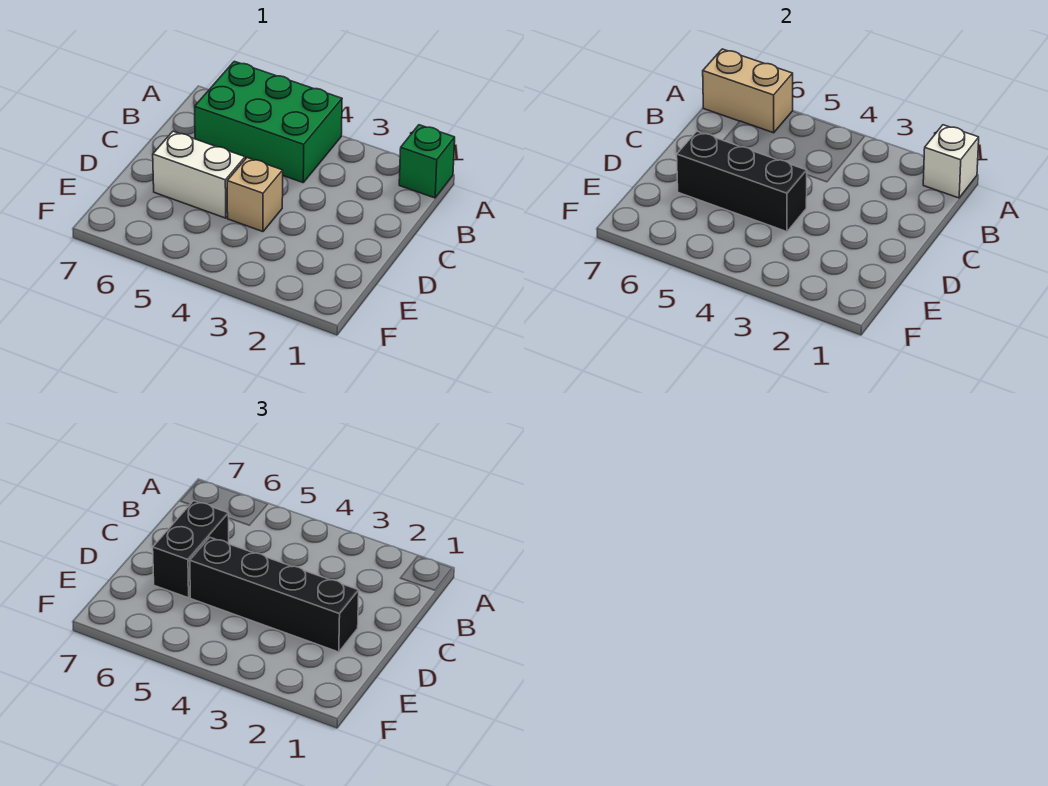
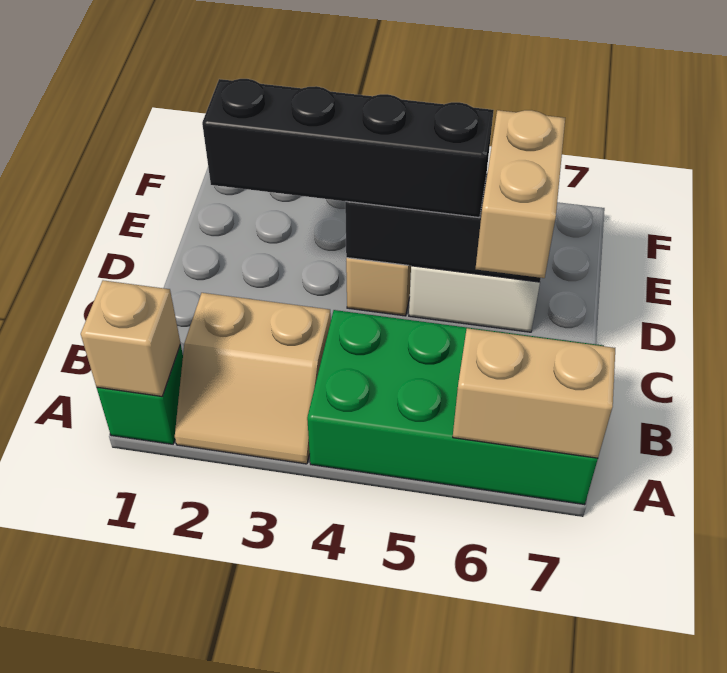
white brick A1 level 2 -> tan brick A1 level 2
none -> tan slope A2:B3 level 1 top B
green brick A4:B6 level 1 -> green brick A4:B7 level 1
black brick C6:D6 level 3 -> tan brick C6:D6 level 3

